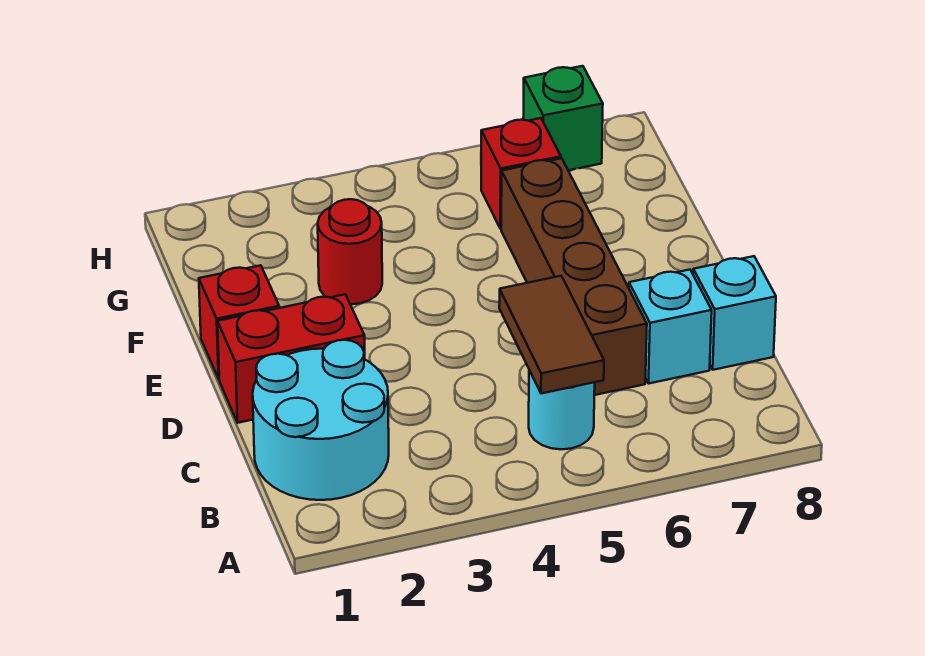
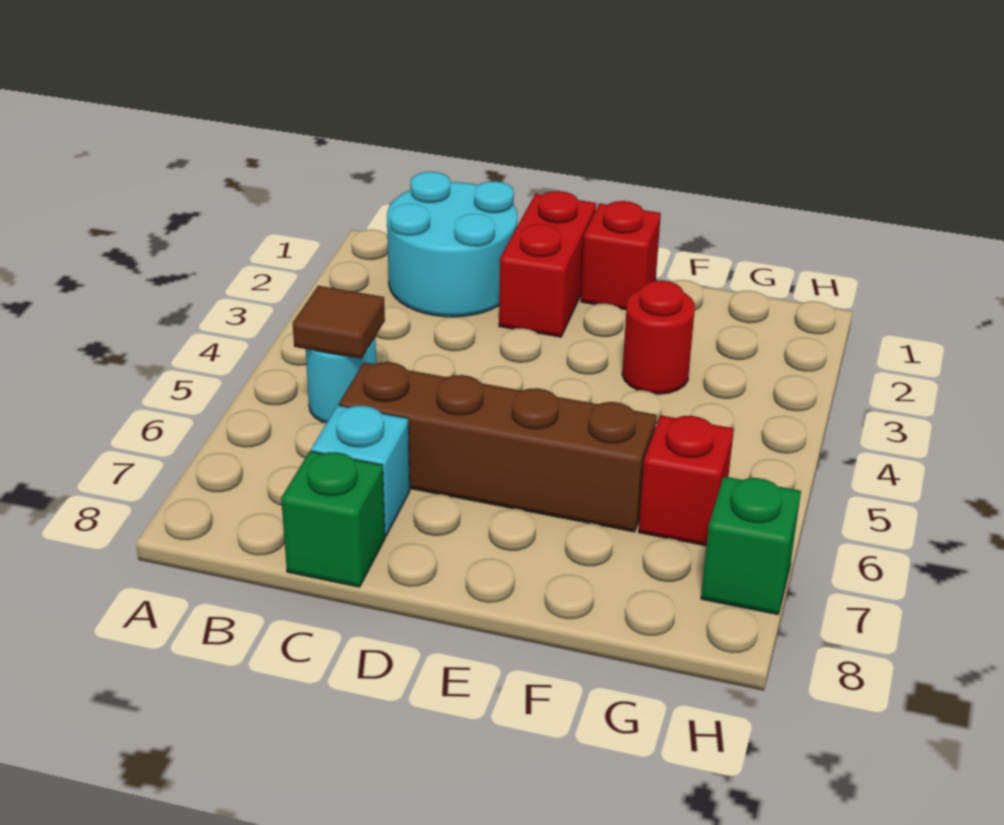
brown tile B5:C5 level 2 -> brown tile B5 level 2
cyan brick C8 level 1 -> green brick C8 level 1

